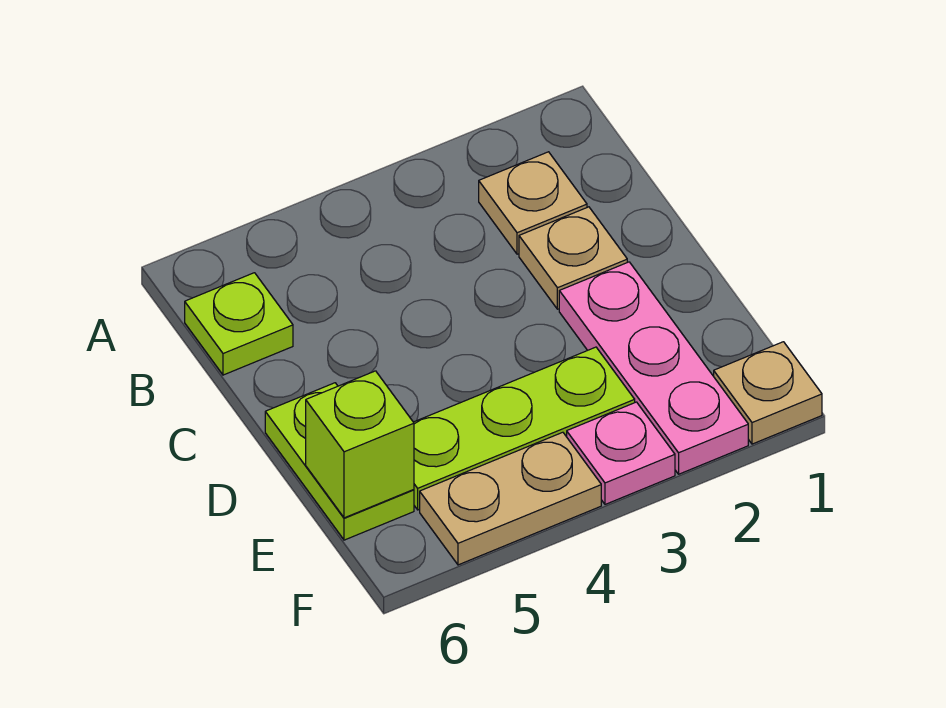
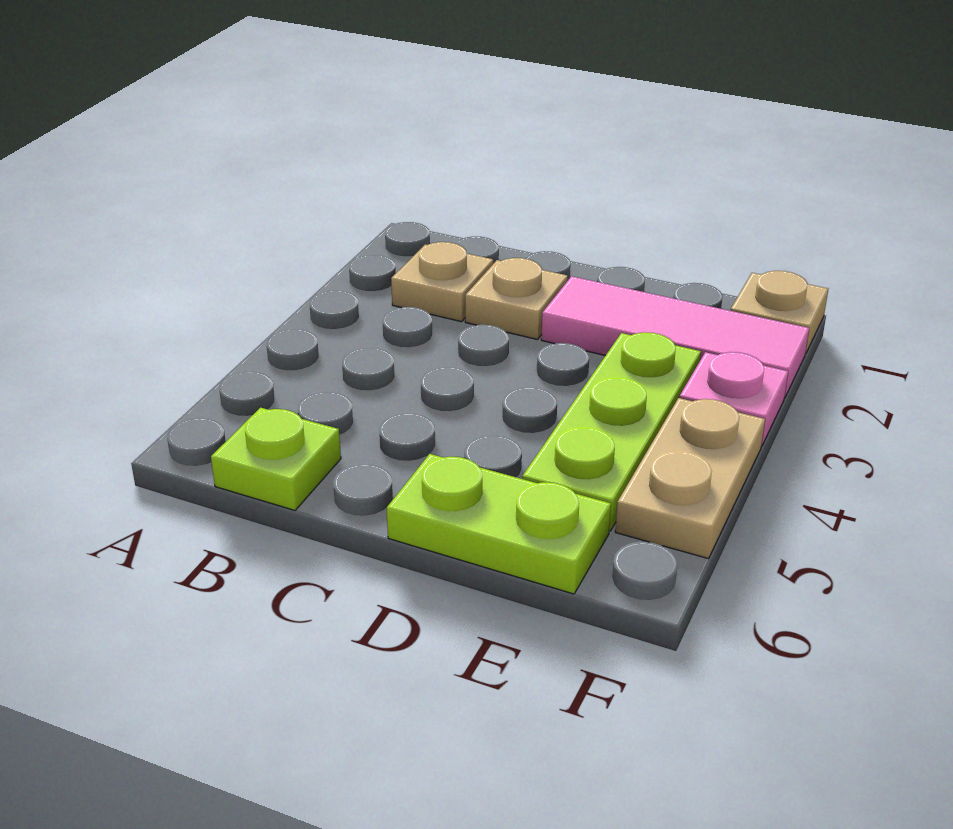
pink plate D2:F2 level 1 -> pink tile D2:F2 level 1
lime brick E6 level 2 -> none

